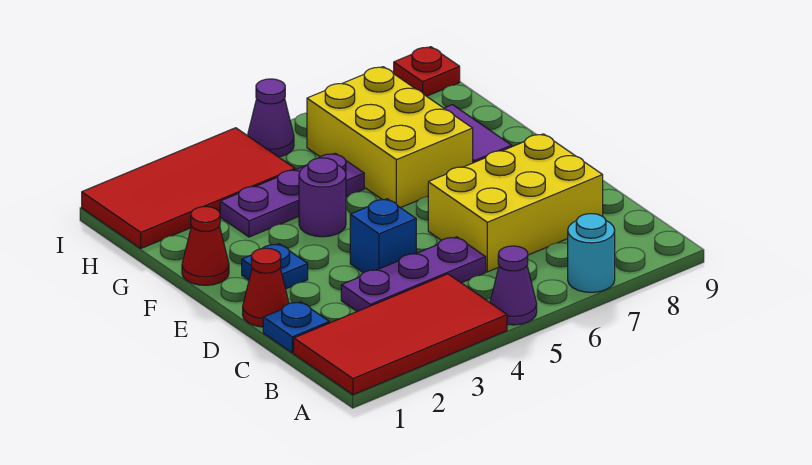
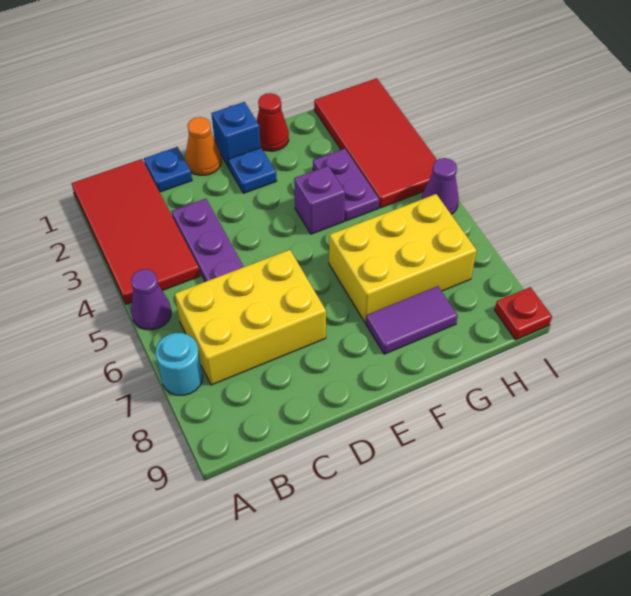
yellow brick C6:D8 level 1 -> yellow brick B6:D7 level 1
red cone D1 level 1 -> orange cone D1 level 1
blue brick D4 level 1 -> blue brick E1 level 1
purple round brick F4 level 1 -> purple brick F4 level 1
purple plate G3:G5 level 1 -> purple plate G3:G4 level 1

